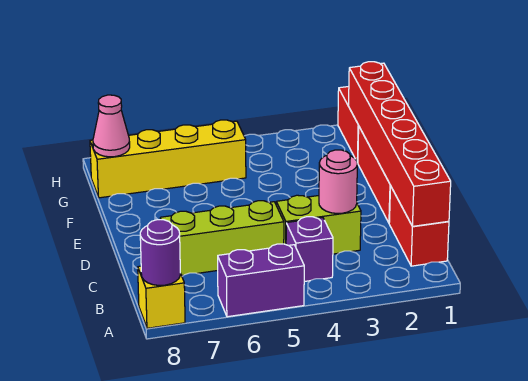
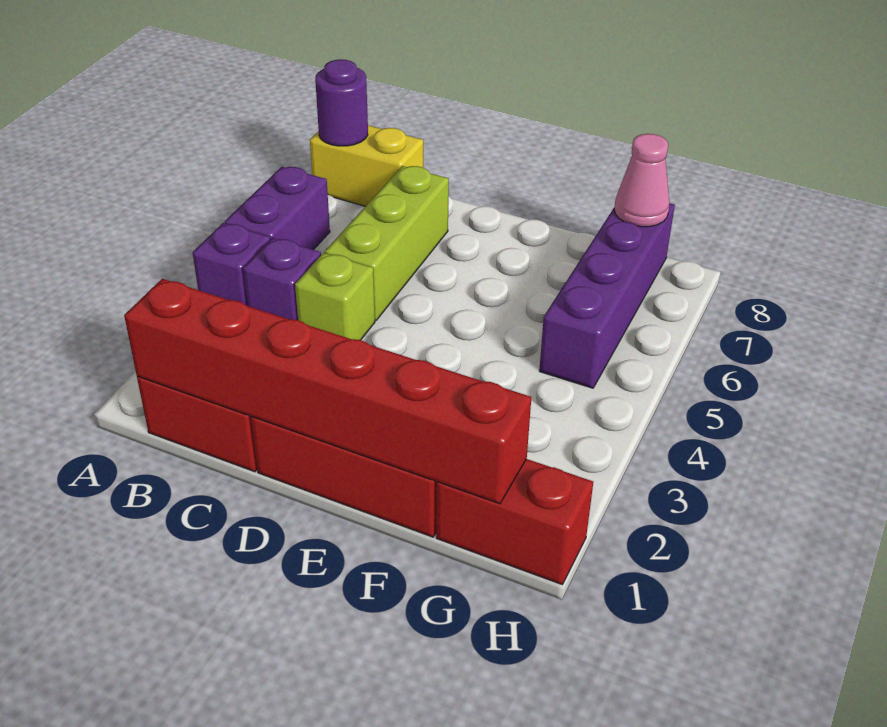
none -> purple brick A4 level 1
yellow brick A8 level 1 -> yellow brick A8:B8 level 1
lime brick C3:C4 level 1 -> lime brick C4 level 1
pink round brick C3 level 2 -> none
yellow brick G5:G8 level 1 -> purple brick G5:G8 level 1

